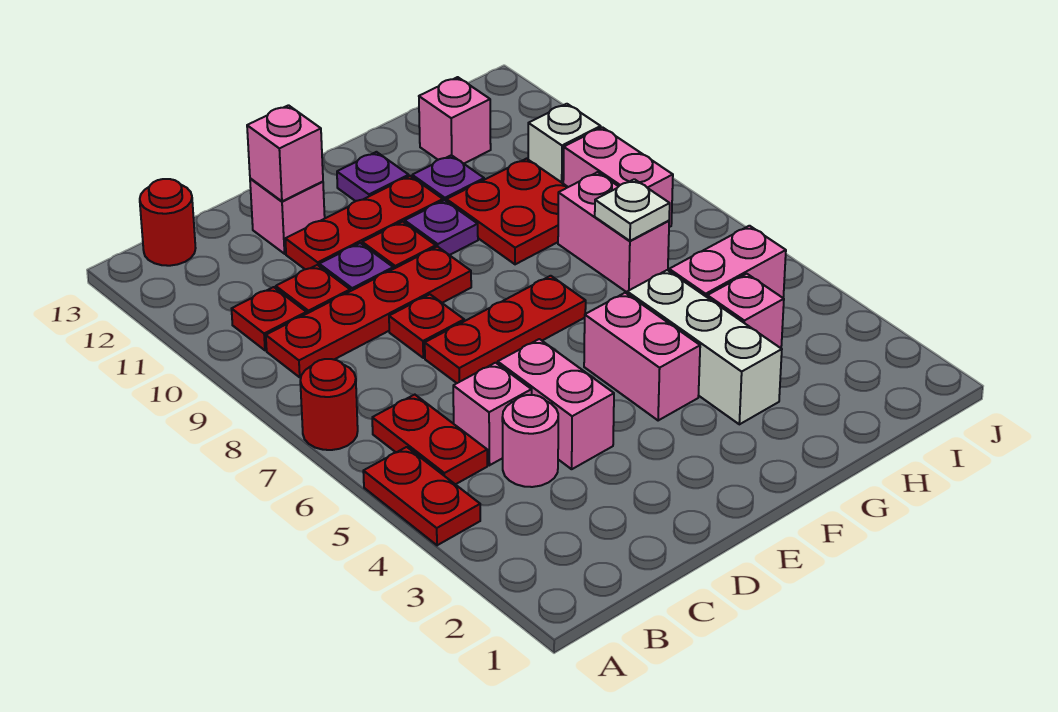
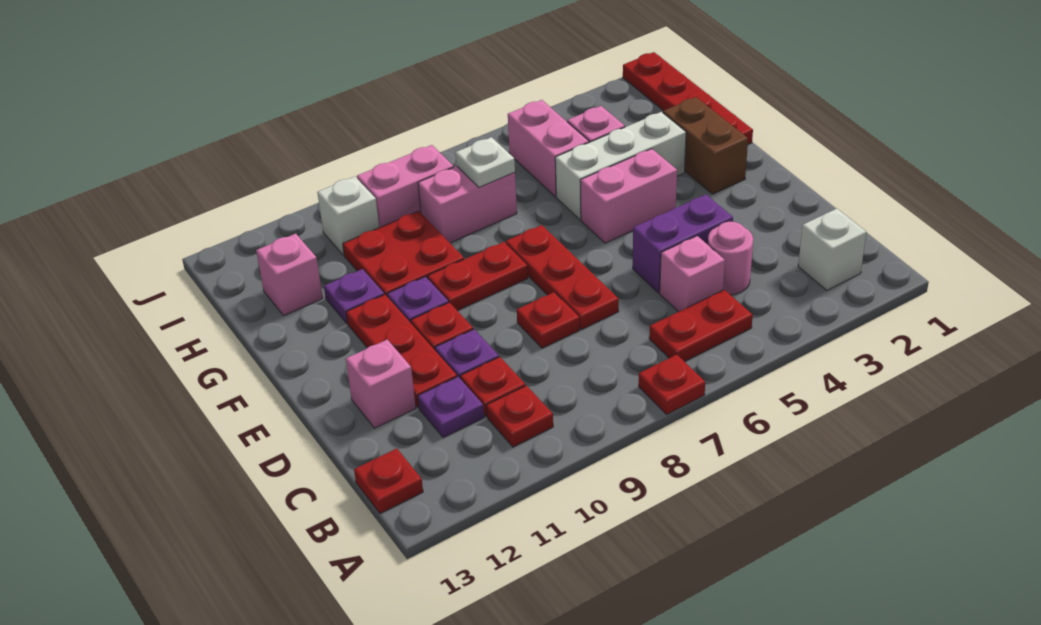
red plate A4:A5 level 1 -> red plate F8:F9 level 1
red round brick A7 level 1 -> red plate A7 level 1
none -> white brick B2 level 1
red plate B9:E9 level 1 -> red plate G1:J1 level 1
red round brick B13 level 1 -> red plate B13 level 1
pink brick D4:D5 level 1 -> purple brick D4:D5 level 1
pink brick D12 level 2 -> none
none -> brown brick F2:G2 level 1
purple plate F12 level 1 -> purple plate C11 level 1

